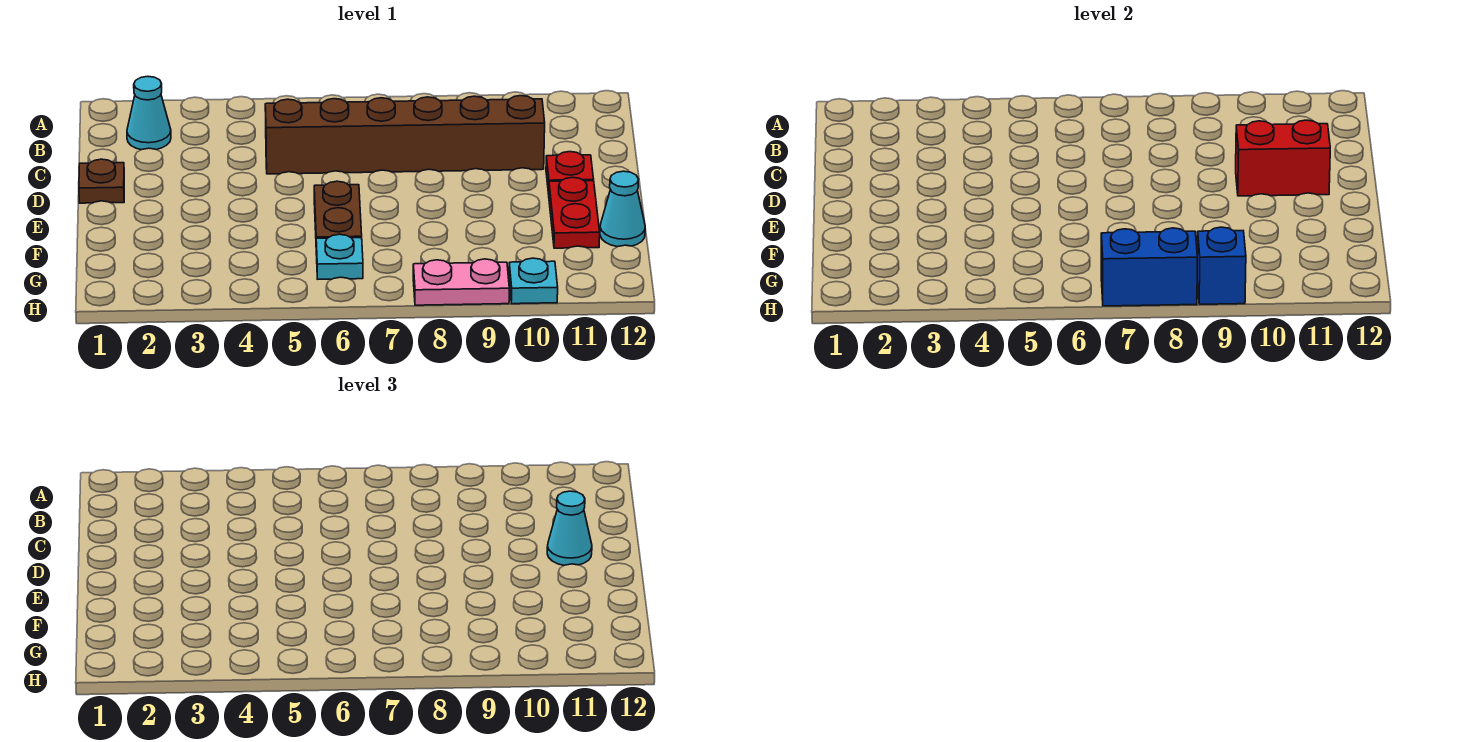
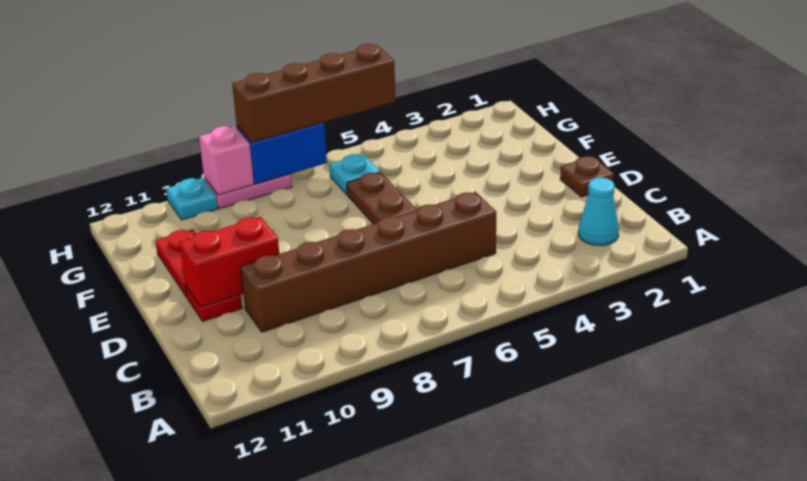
cyan cone D11 level 3 -> none
cyan cone F12 level 1 -> none
none -> brown brick H5:H8 level 3
blue brick H9 level 2 -> pink brick H9 level 2

